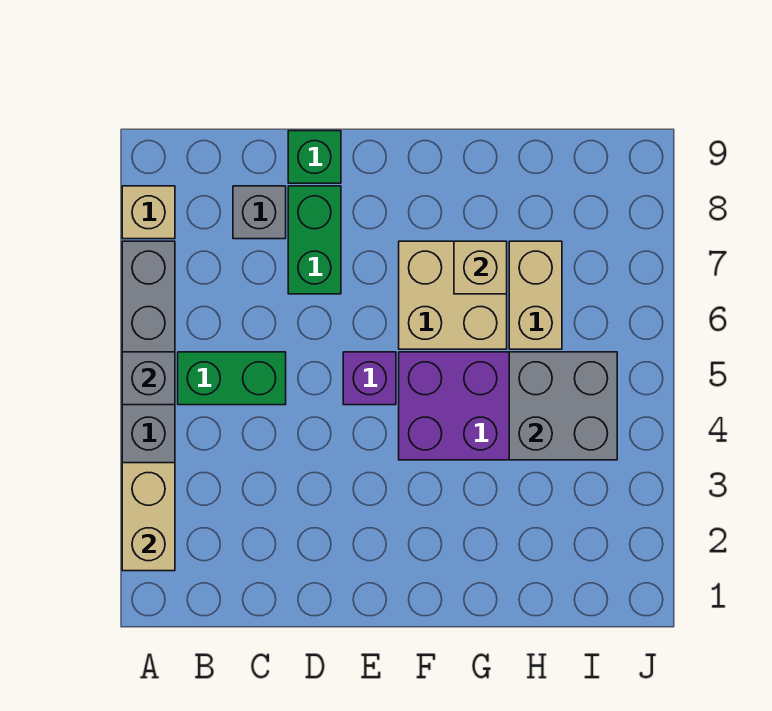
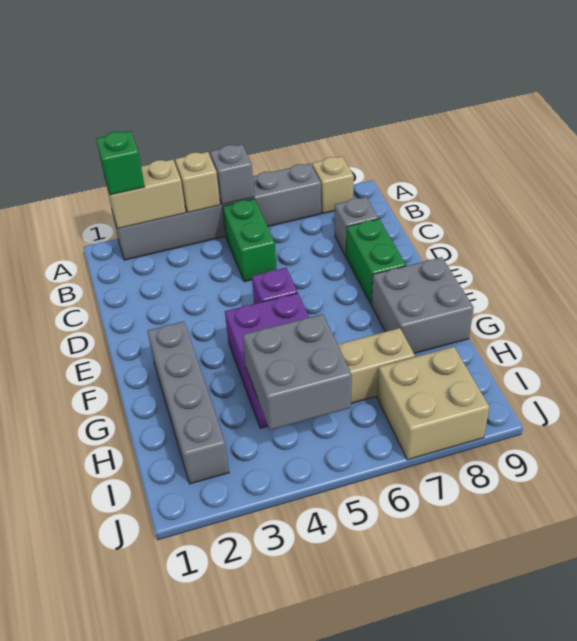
green brick D7:D8 level 1 -> green brick D8:E8 level 1
green brick D9 level 1 -> green brick A2 level 3
none -> grey brick F2:I2 level 1
tan brick F6:G7 level 1 -> tan brick I7:J8 level 1
none -> grey brick F8:G9 level 1
tan brick G7 level 2 -> tan brick A4 level 2

